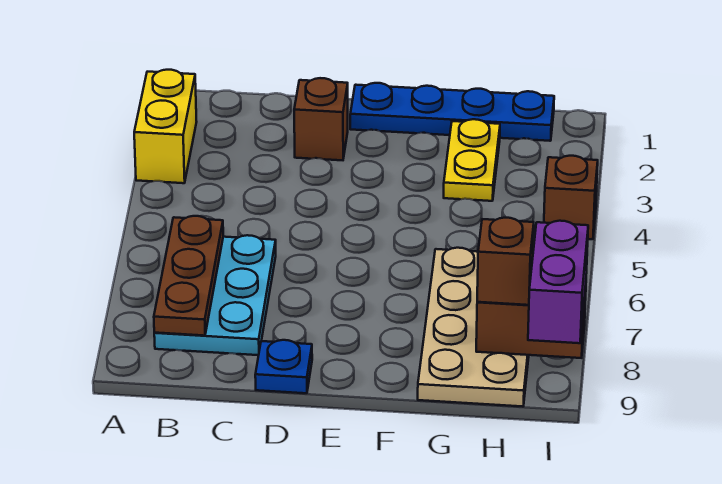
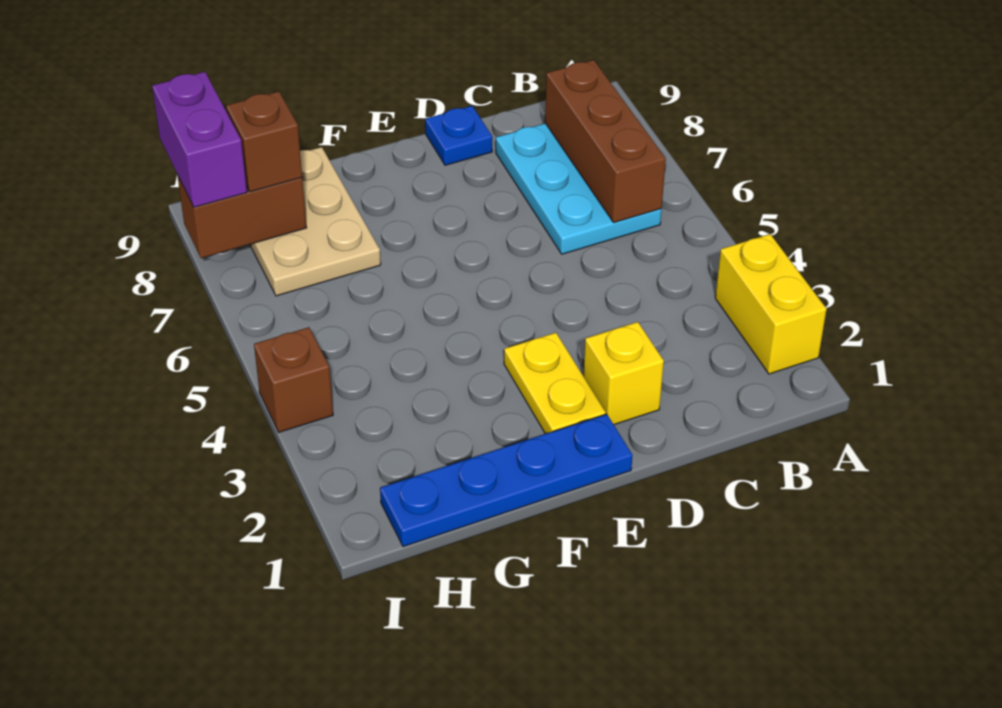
brown plate B6:B8 level 2 -> brown brick B6:B8 level 2
brown brick D2 level 1 -> yellow brick D2 level 1
yellow plate G2:G3 level 1 -> yellow plate E2:E3 level 1
tan plate G6:H9 level 1 -> tan plate G7:H9 level 1

